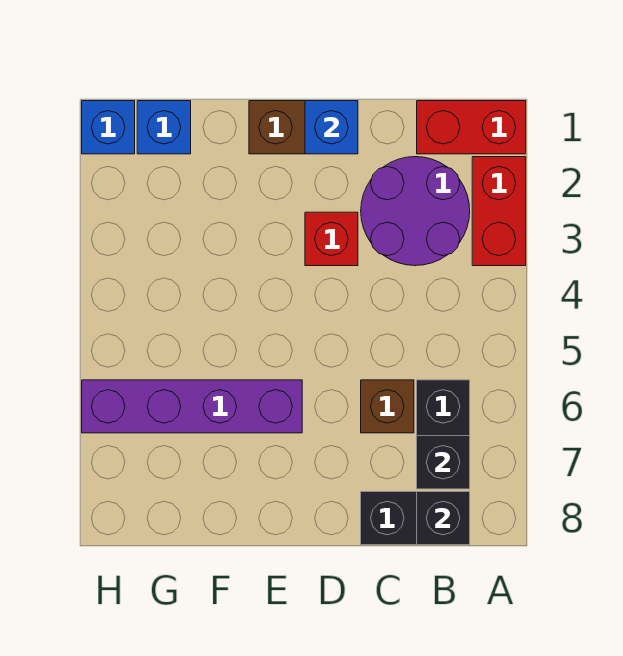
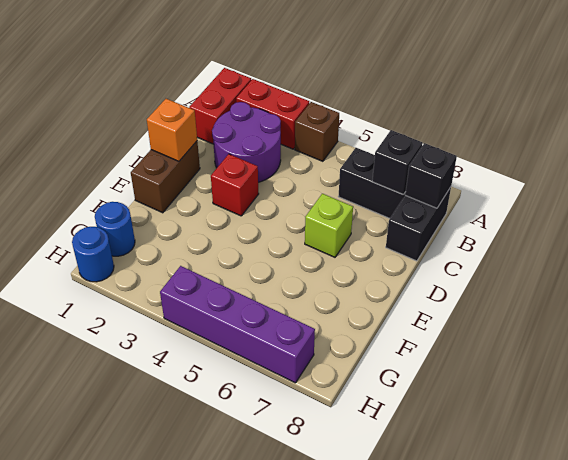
brown brick C6 level 1 -> brown brick A4 level 1
blue brick D1 level 2 -> orange brick D1 level 2
none -> lime brick D6 level 1
purple brick E6:H6 level 1 -> purple brick H4:H7 level 1
blue brick G1 level 1 -> blue round brick G1 level 1
blue brick H1 level 1 -> blue round brick H1 level 1

